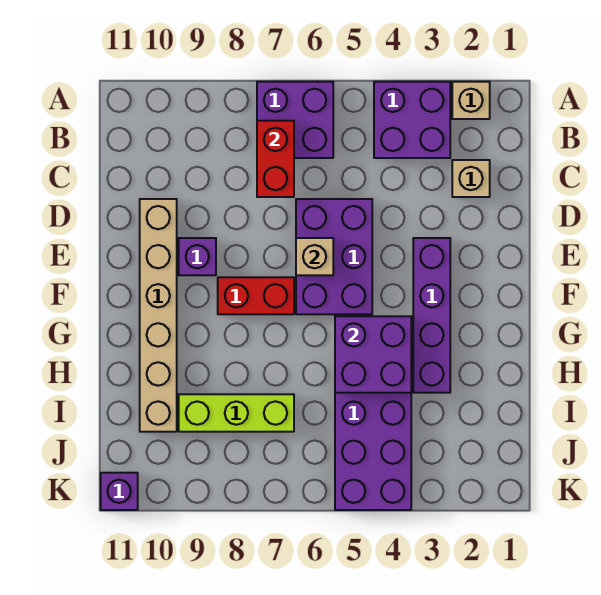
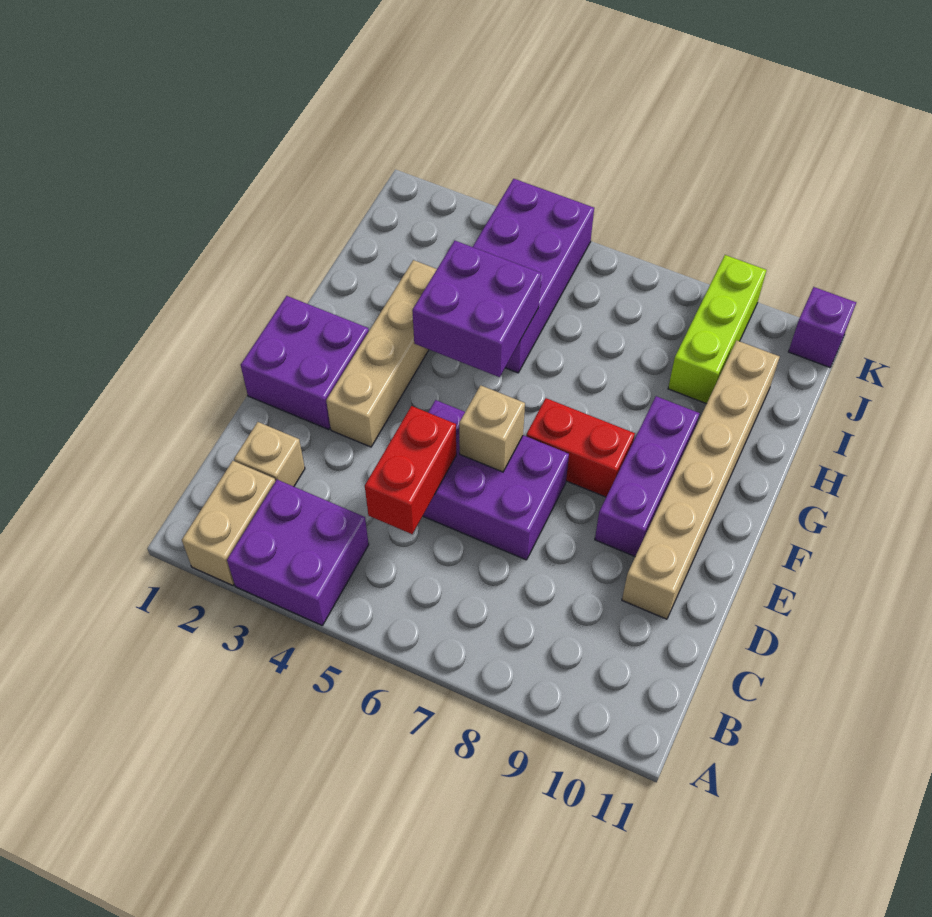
tan brick A2 level 1 -> tan brick A2:B2 level 1
purple brick A6:B7 level 1 -> purple brick E1:F2 level 1
red brick B7:C7 level 2 -> red brick C5:D5 level 2
purple brick D5:F6 level 1 -> purple brick D5:E7 level 1
purple brick E3:H3 level 1 -> tan brick E3:H3 level 1
purple brick E9 level 1 -> purple brick E9:G9 level 1
lime brick I7:I9 level 1 -> lime brick I9:K9 level 1

